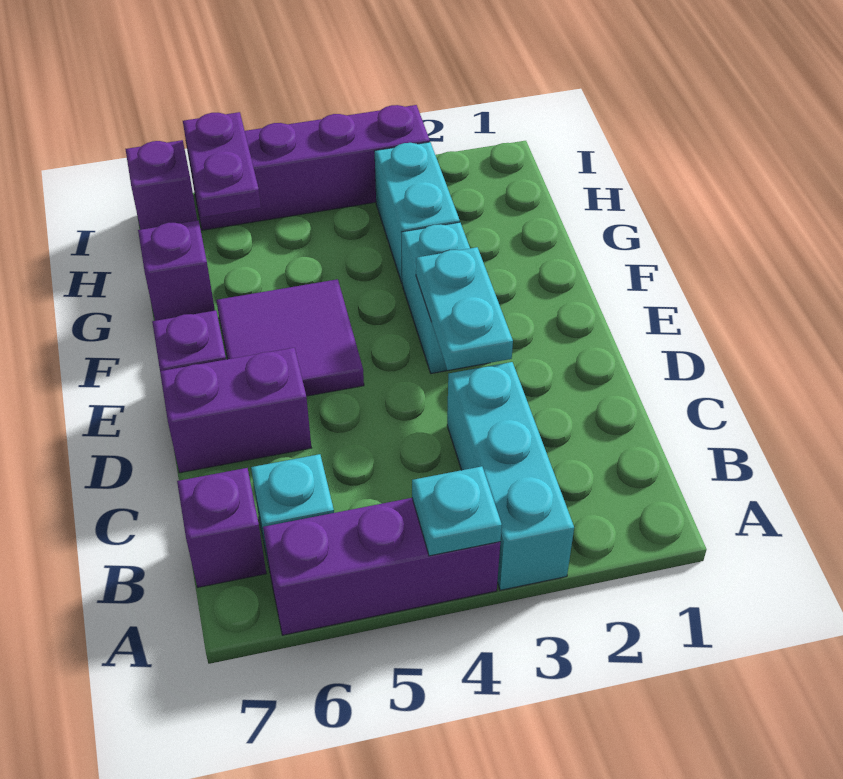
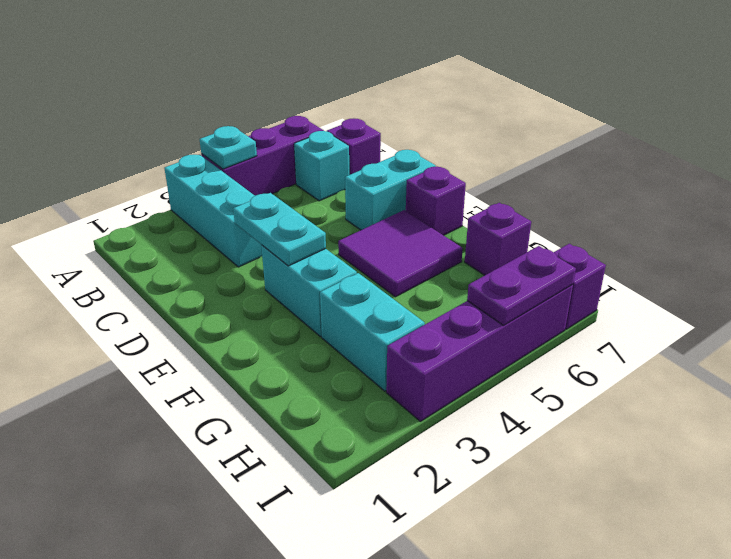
purple brick D6:D7 level 1 -> cyan brick D6:D7 level 1
purple plate H6:I6 level 2 -> purple plate I5:I6 level 2

